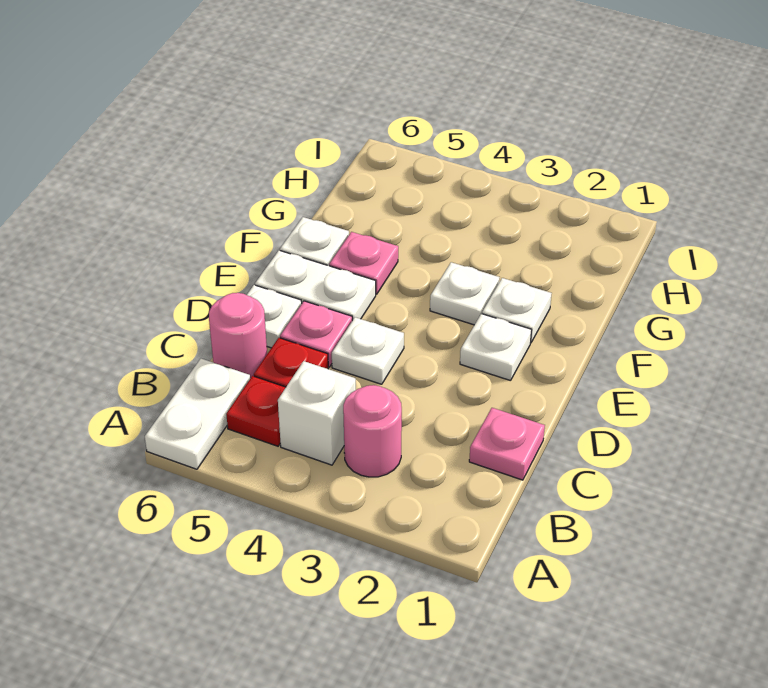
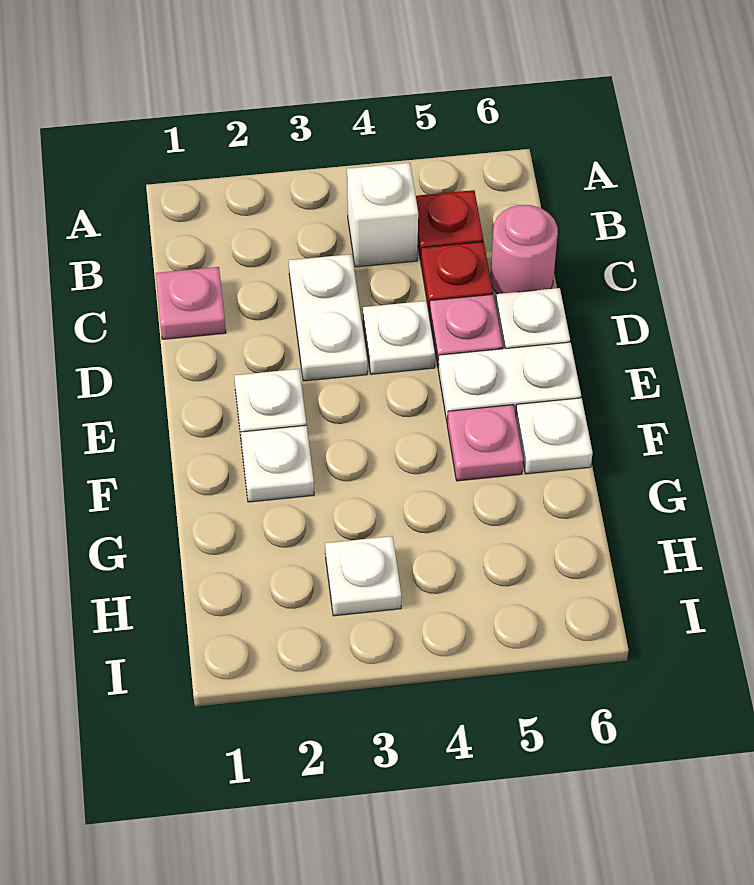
white plate A6:B6 level 1 -> white plate C3:D3 level 1
pink round brick B3 level 1 -> none
white plate F3 level 1 -> white plate H3 level 1

